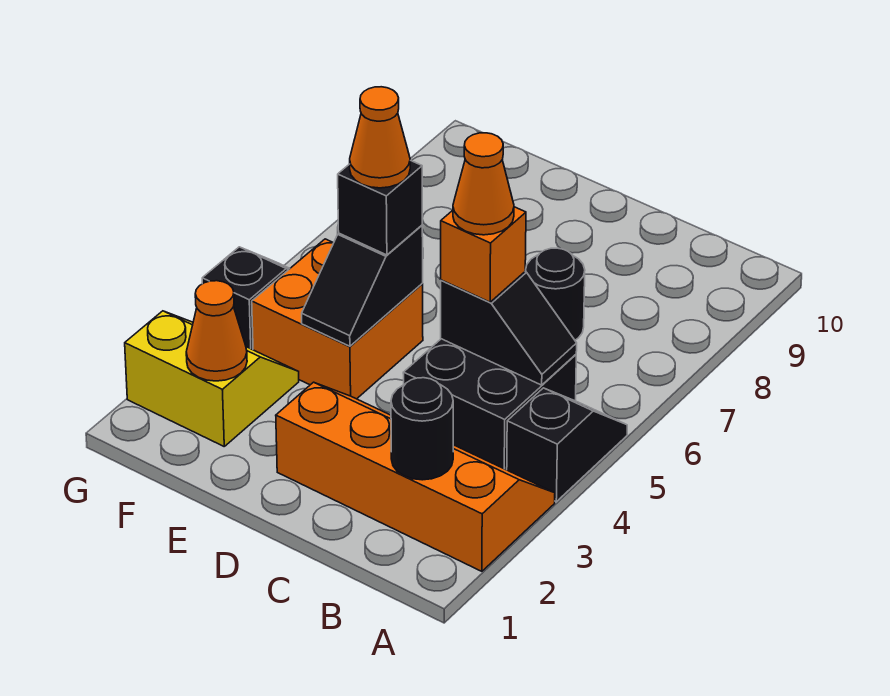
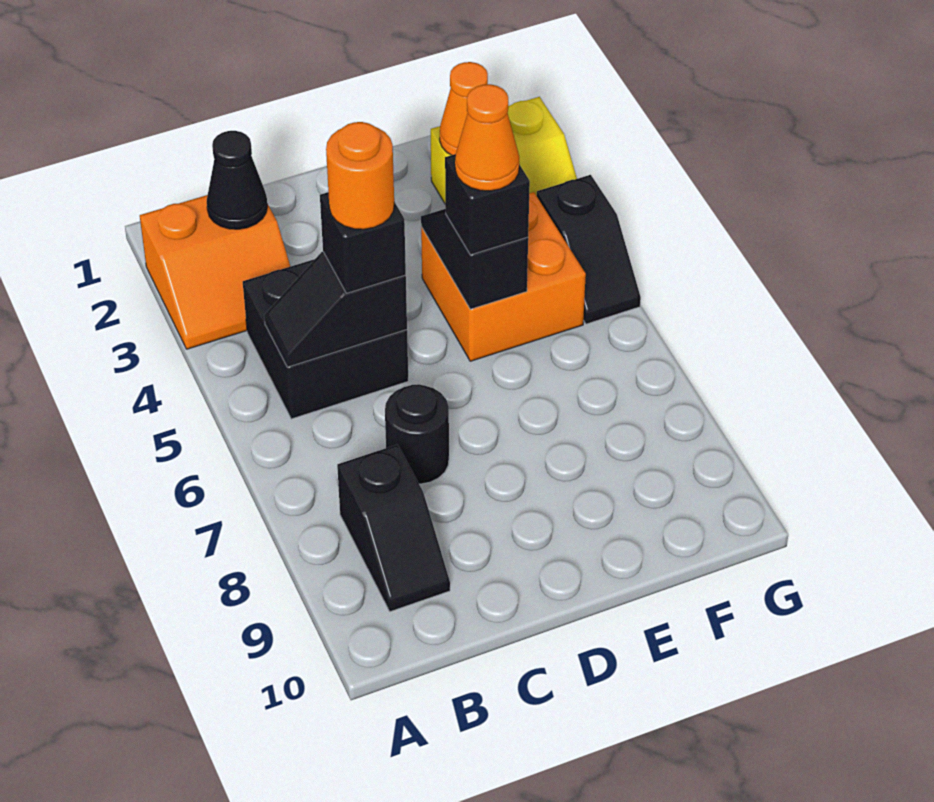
orange slope A2:D3 level 1 top 2 -> orange slope A2:B3 level 1 top 2
black slope A4:A5 level 1 top 4 -> black slope B8:B9 level 1 top 8
black round brick B2 level 2 -> black cone B2 level 2
orange brick C5 level 3 -> black brick C5 level 3
orange cone C5 level 4 -> orange round brick C5 level 4

